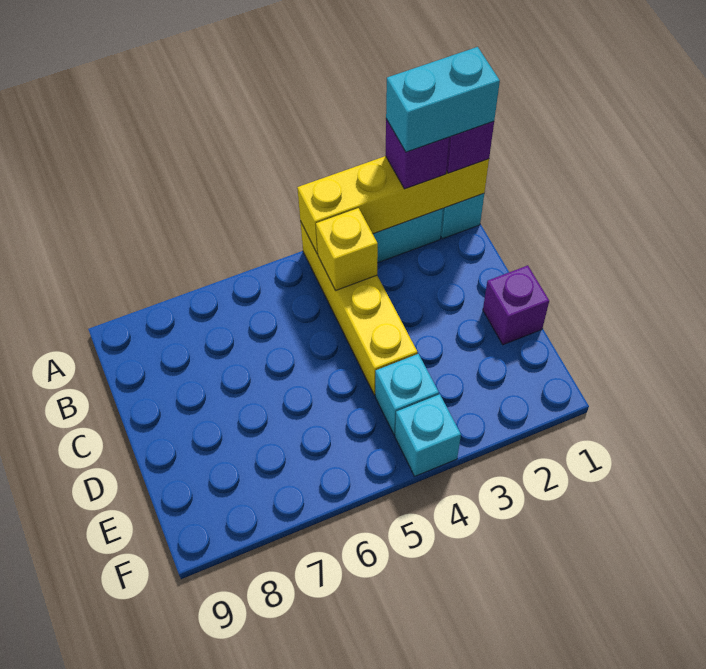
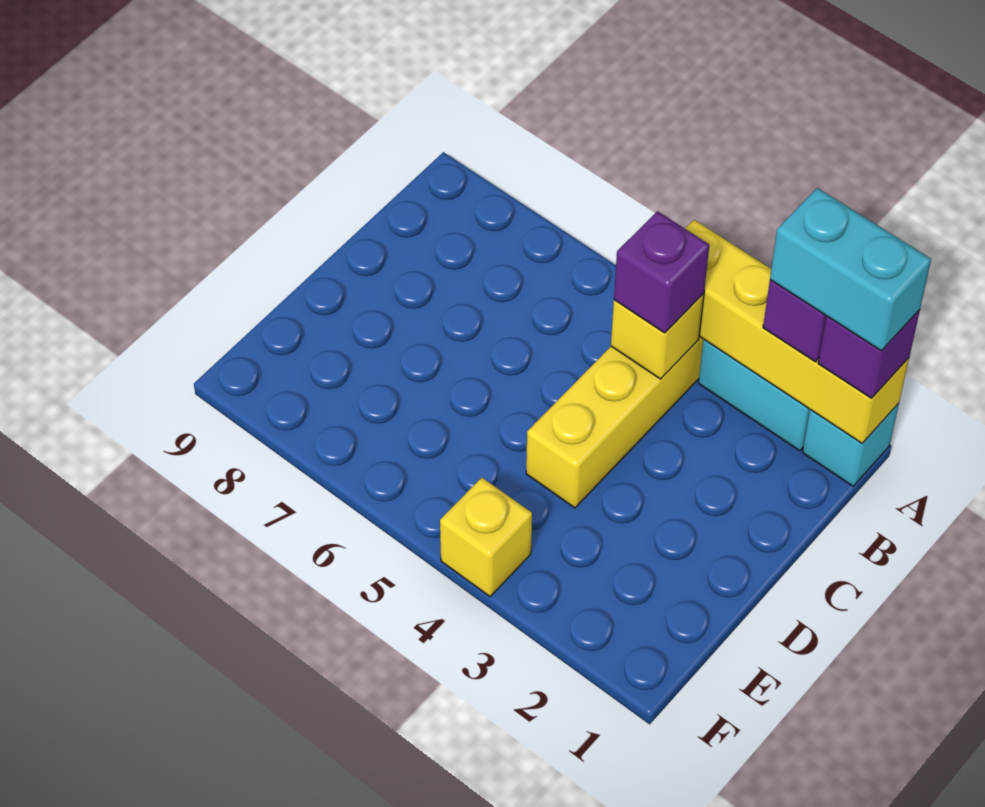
purple brick D1 level 1 -> purple brick B4 level 3
cyan brick E4 level 1 -> none
cyan brick F4 level 1 -> yellow brick F4 level 1

